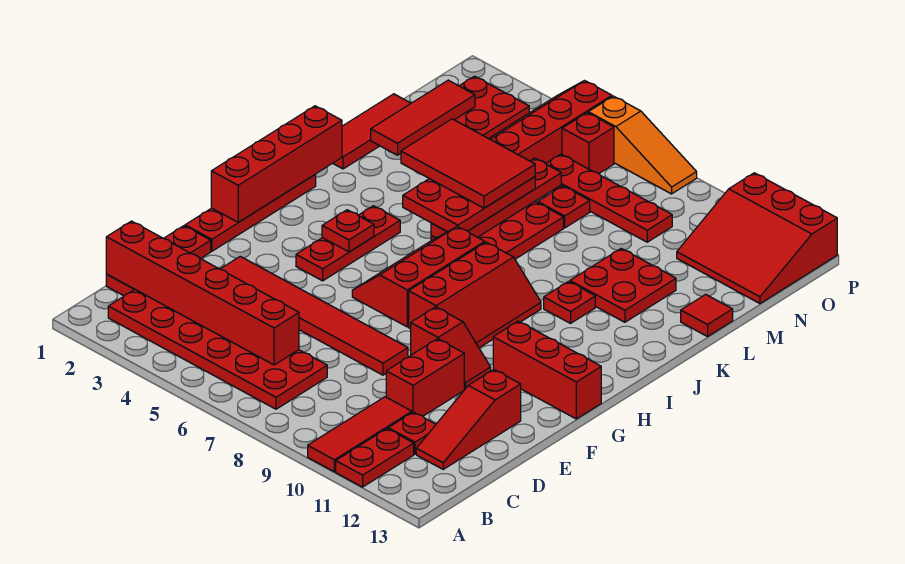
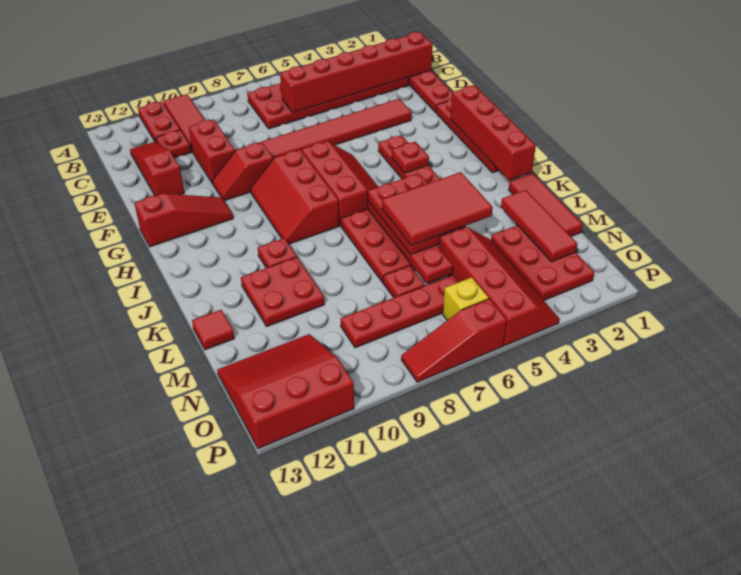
red brick G11:G13 level 1 -> red slope G11:G13 level 1 top 13
red brick O6 level 1 -> yellow brick O6 level 1
orange slope P6:P8 level 1 top 6 -> red slope P6:P8 level 1 top 6

